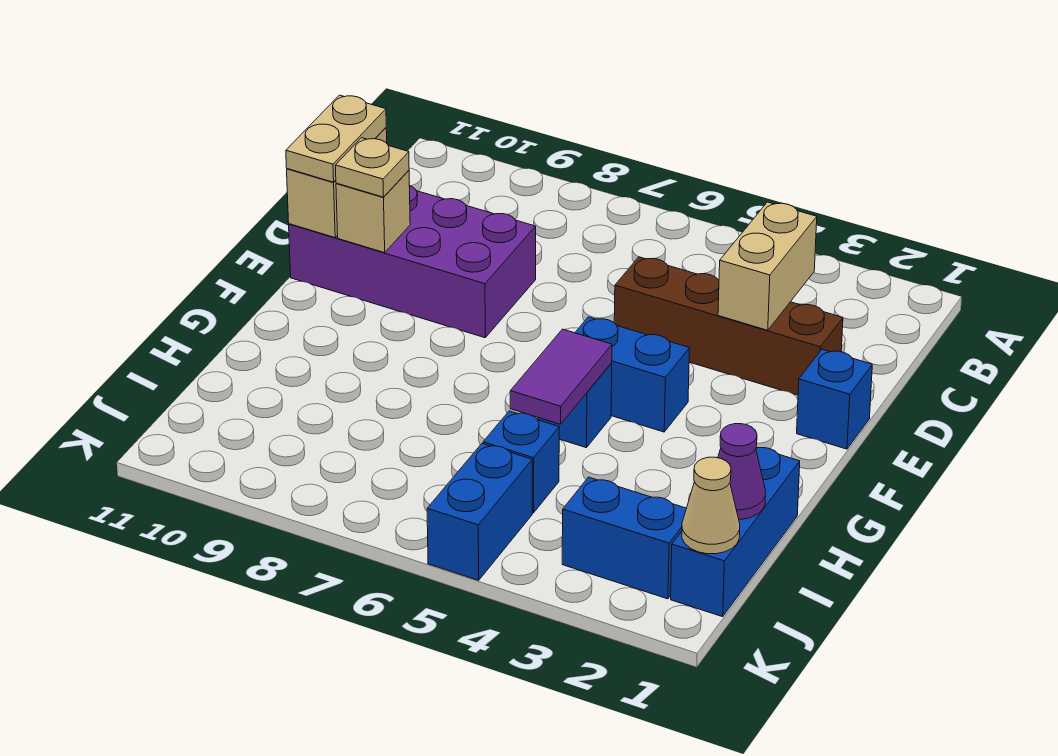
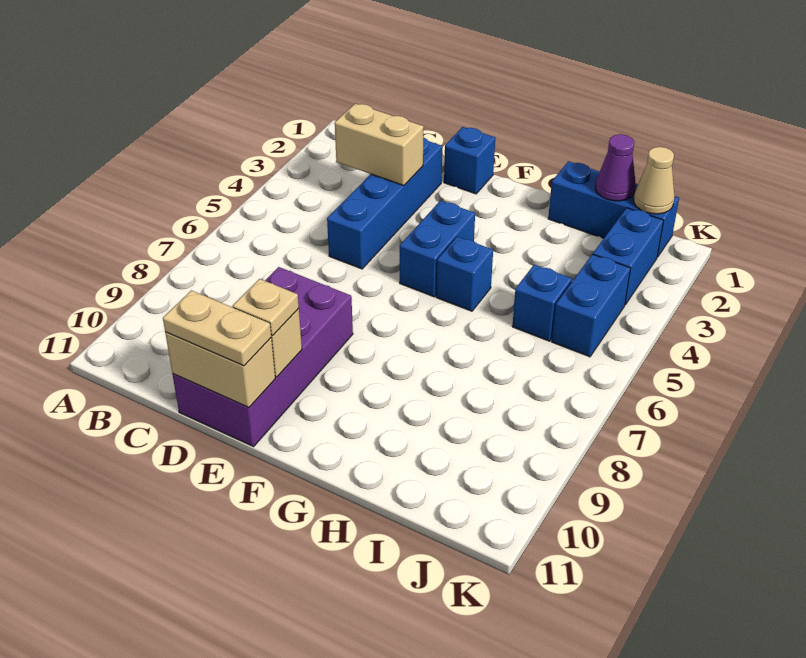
brown brick D2:D5 level 1 -> blue brick D2:D5 level 1
purple tile G5:H5 level 2 -> none
blue brick J5:K5 level 1 -> blue brick J4:J5 level 1

